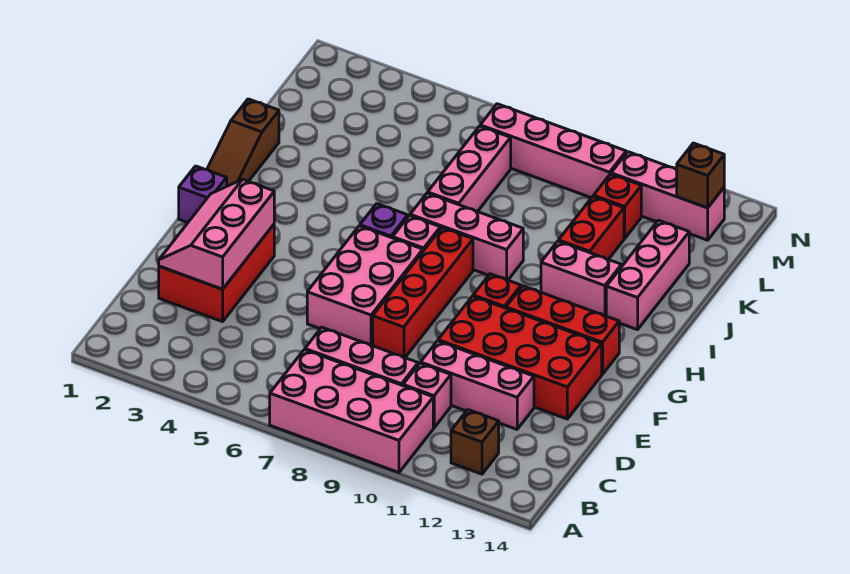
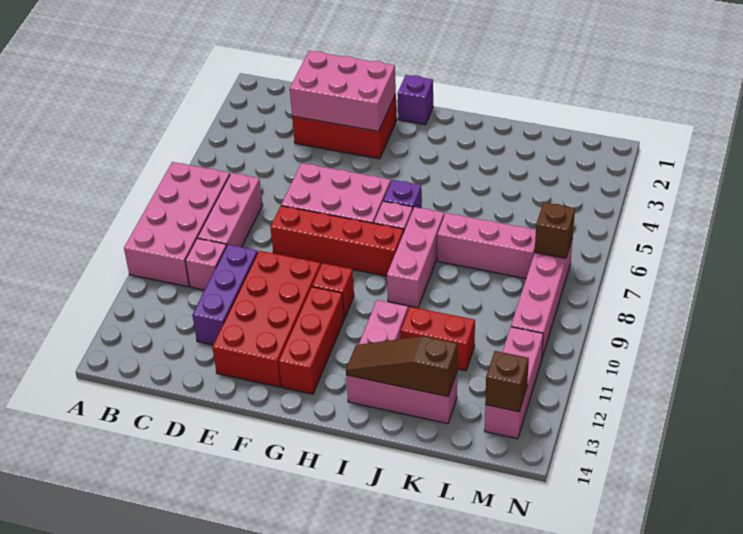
brown brick B12 level 1 -> brown brick M7 level 2
pink slope D2:F3 level 2 top 3 -> pink brick D2:F3 level 2
pink brick D10:D12 level 1 -> purple brick D10:D12 level 1
brown slope H1:J1 level 1 top J -> brown slope I13:K13 level 2 top K
red brick L11 level 1 -> none

